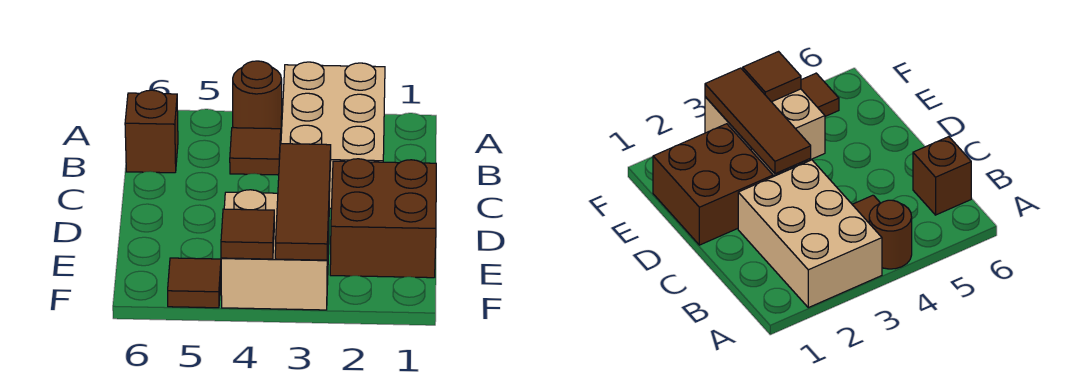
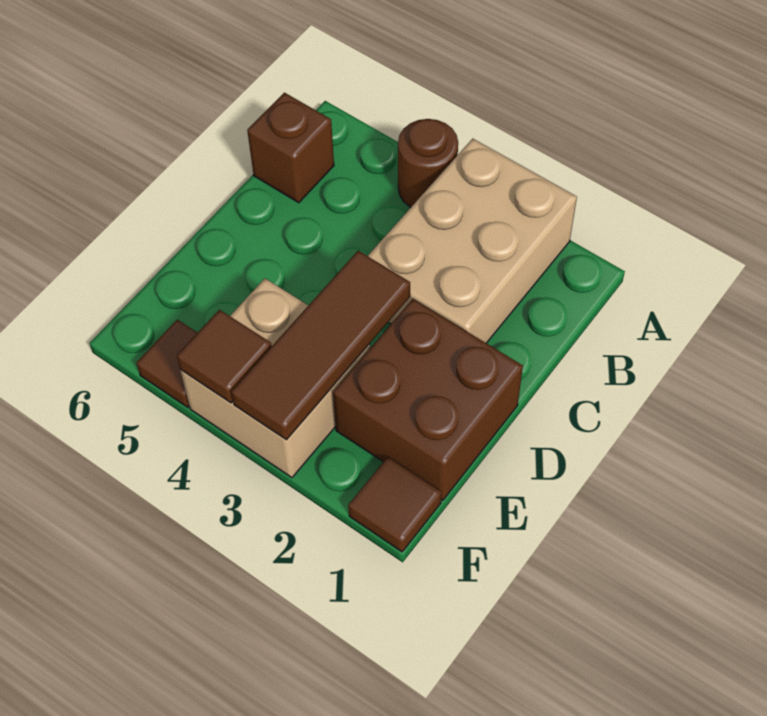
brown tile B4 level 1 -> brown tile F1 level 1

